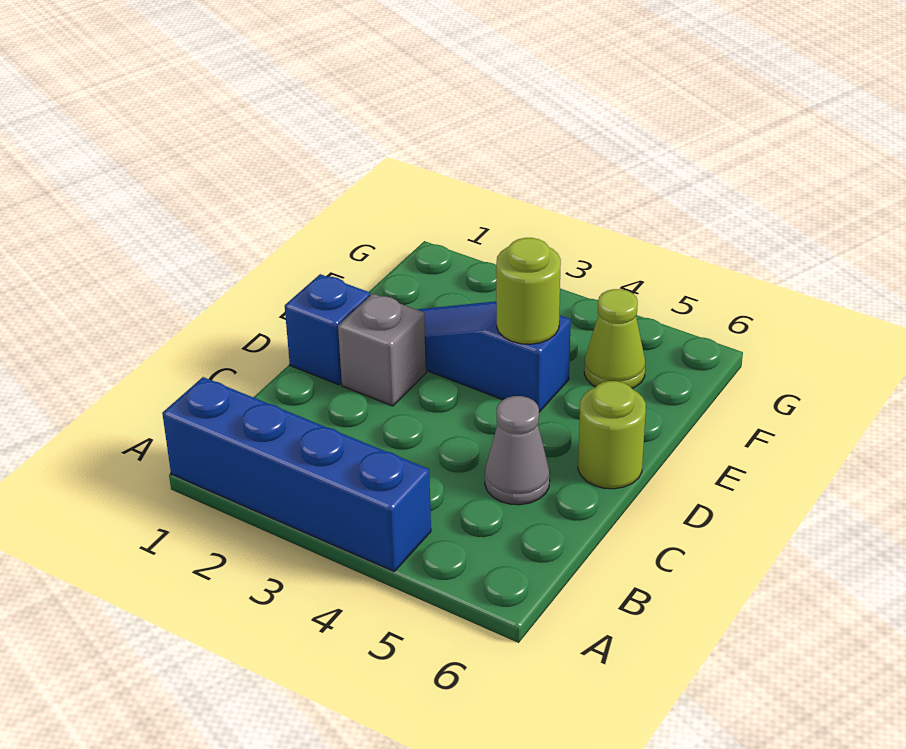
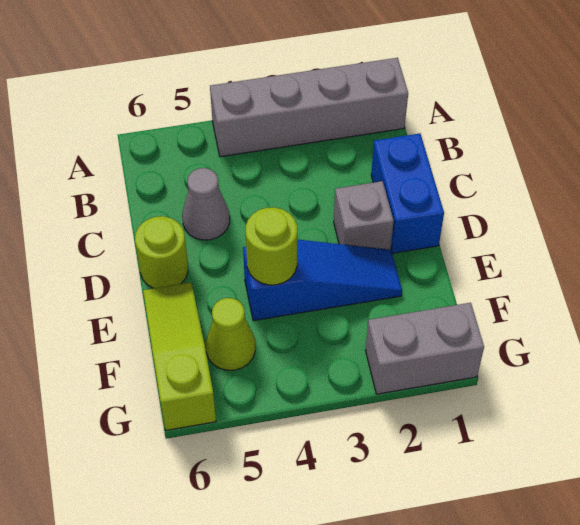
blue brick A1:A4 level 1 -> grey brick A1:A4 level 1
blue brick D1 level 1 -> blue brick C1:D1 level 1
none -> lime slope E6:G6 level 1 top G
none -> grey brick G1:G2 level 1

